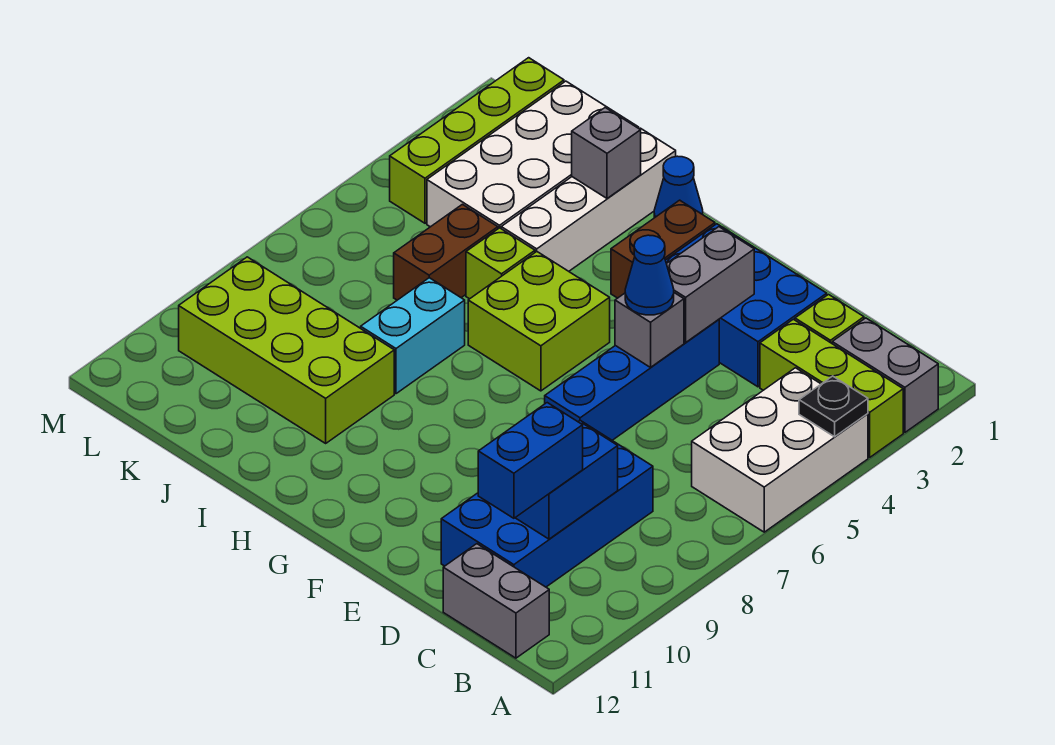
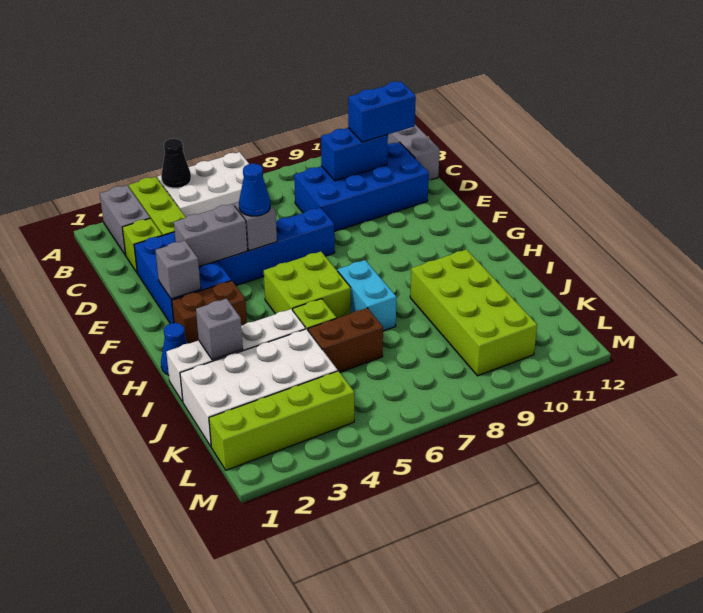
black plate A4 level 2 -> black cone A4 level 2
none -> grey brick F2 level 2
cyan brick I7:I8 level 1 -> cyan brick H7:I7 level 1

